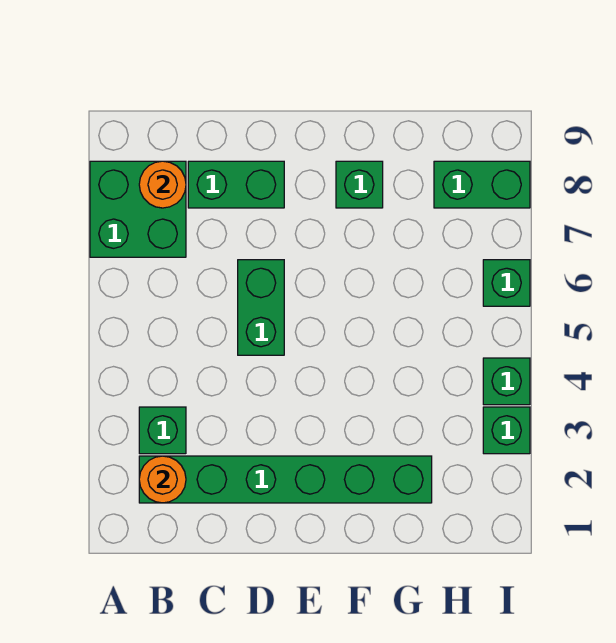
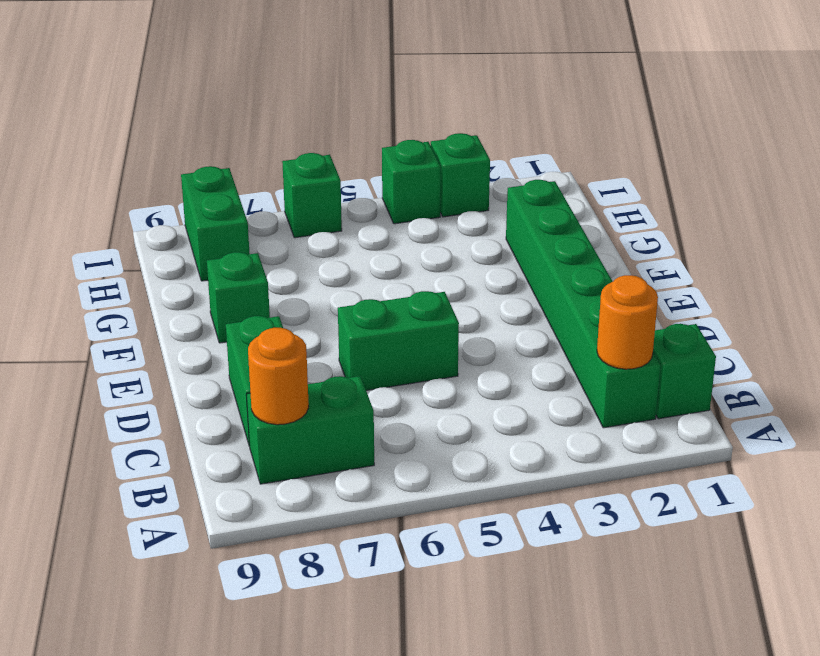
green brick A7:B8 level 1 -> green brick B7:B8 level 1
green brick B3 level 1 -> green brick B1 level 1

